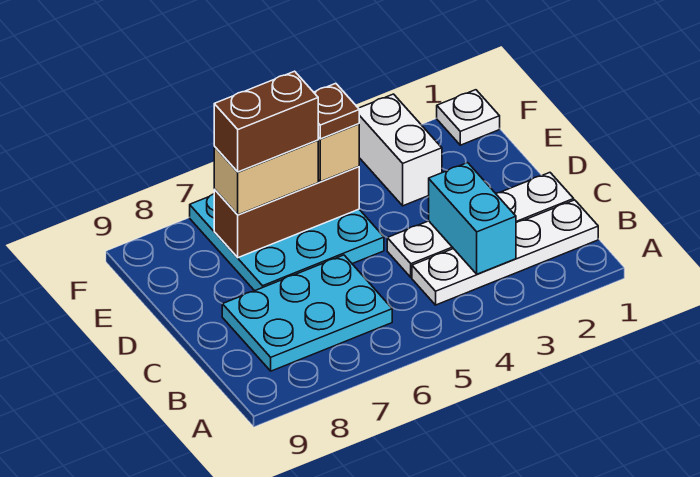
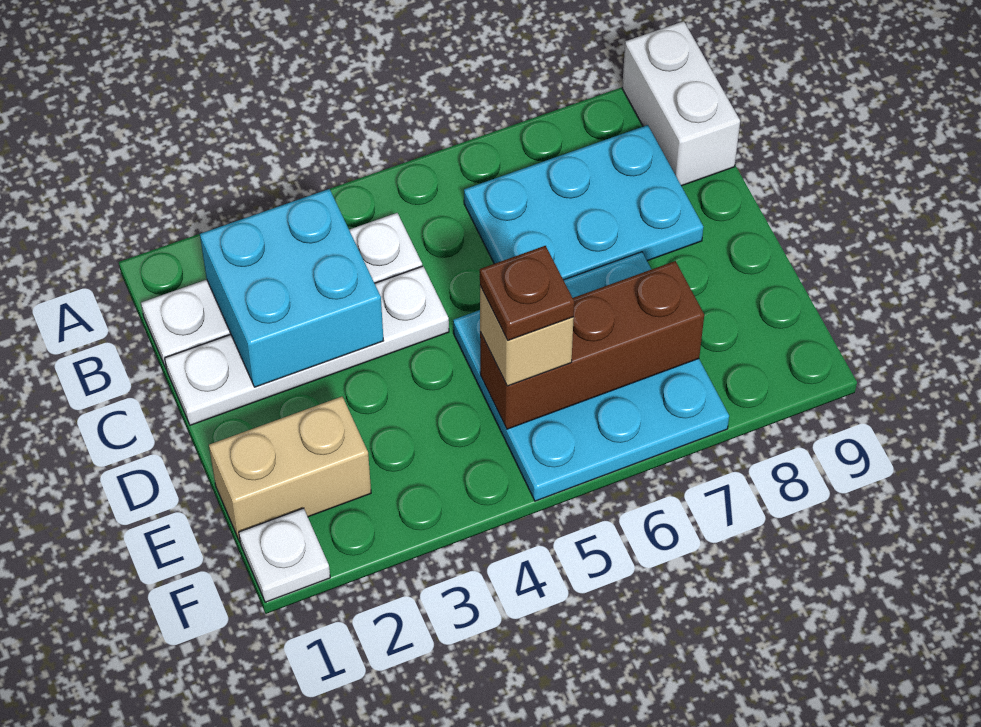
cyan brick B3:C3 level 2 -> cyan brick B2:C3 level 2
white brick E3:F3 level 1 -> white brick A9:B9 level 1
tan brick E6:E7 level 3 -> tan brick E1:E2 level 1
brown brick E6:E7 level 4 -> none

